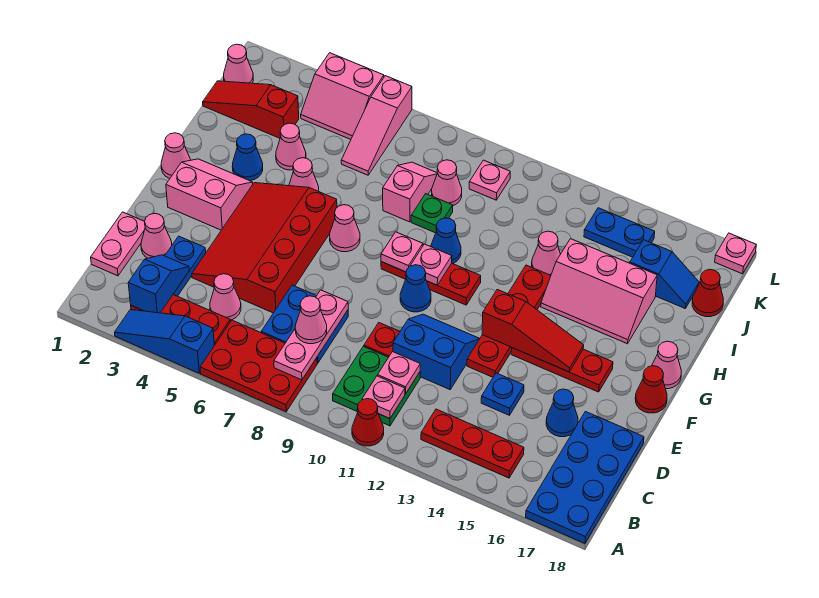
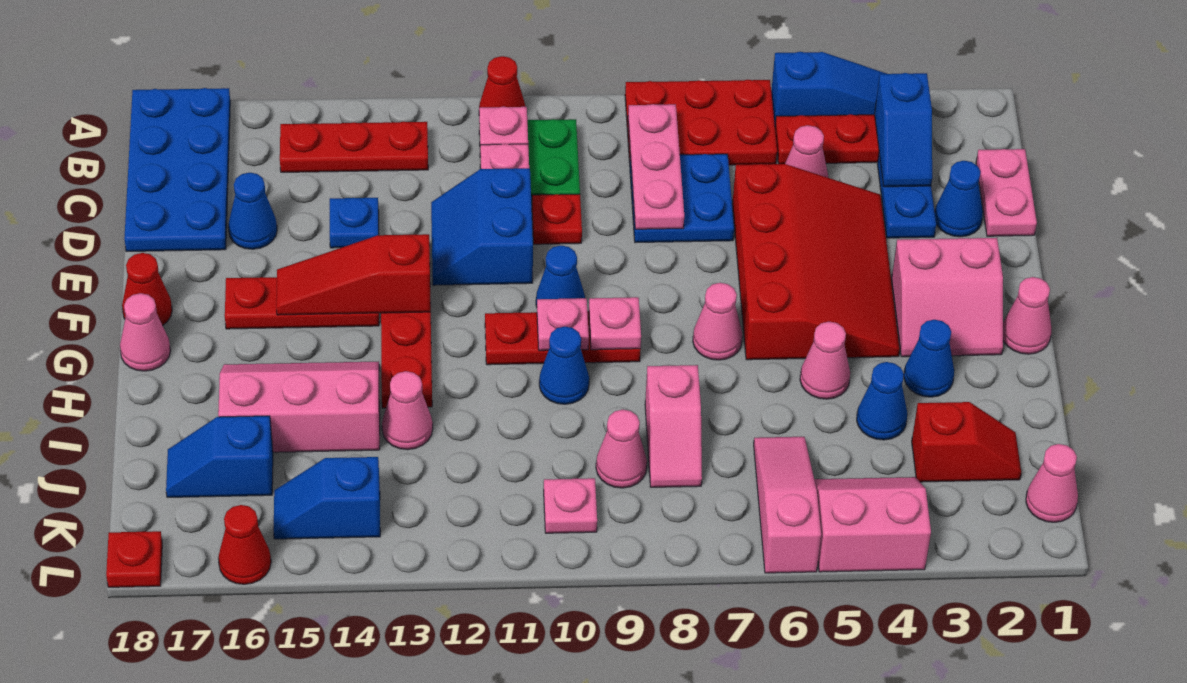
pink cone C8 level 3 -> none
pink cone D2 level 1 -> blue cone D2 level 1
blue slope D11:E12 level 1 top D -> blue slope D11:E12 level 1 top 11
pink cone I4 level 1 -> blue cone I4 level 1
green plate I9 level 1 -> none
red slope J1:J3 level 1 top 3 -> red slope J2:J3 level 1 top 3
red cone J18 level 1 -> red cone L16 level 1
blue plate K14:K15 level 1 -> blue slope K14:K15 level 1 top 14
pink plate L18 level 1 -> red plate L18 level 1

